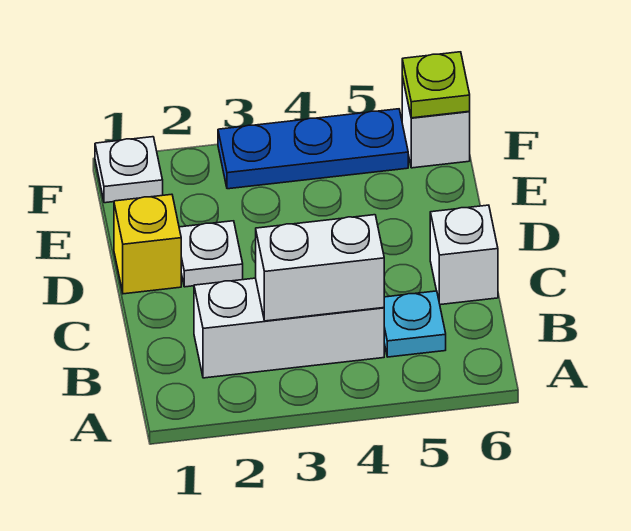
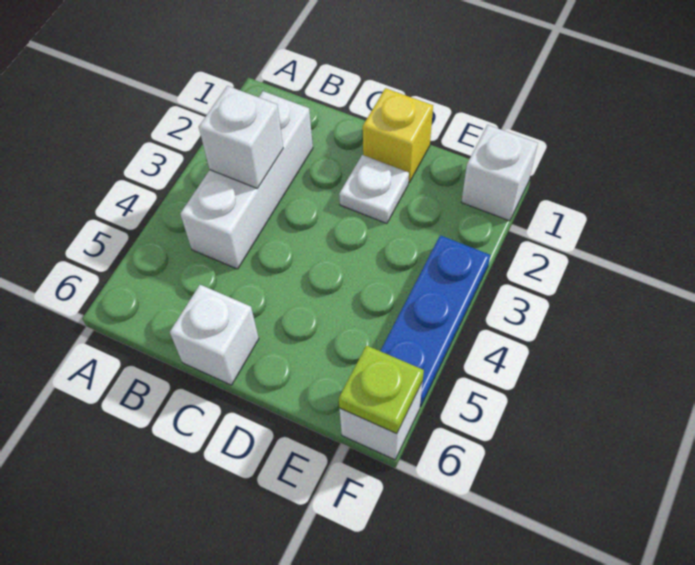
white brick B3:B4 level 2 -> white brick B3 level 2
cyan plate B5 level 1 -> none
white plate F1 level 1 -> white brick F1 level 1

